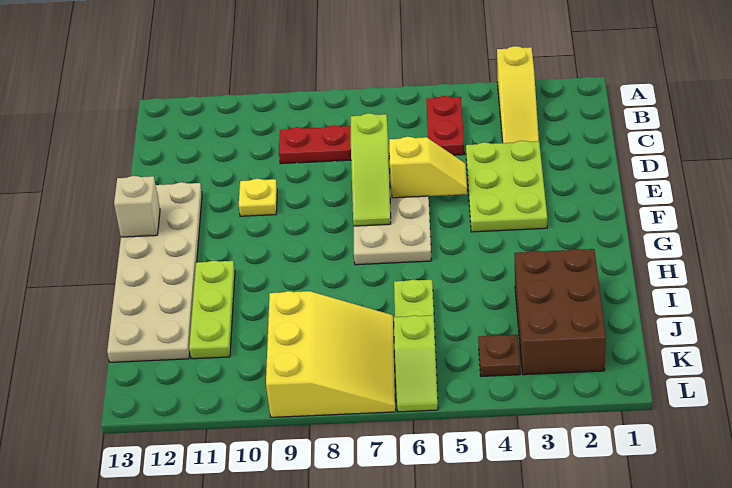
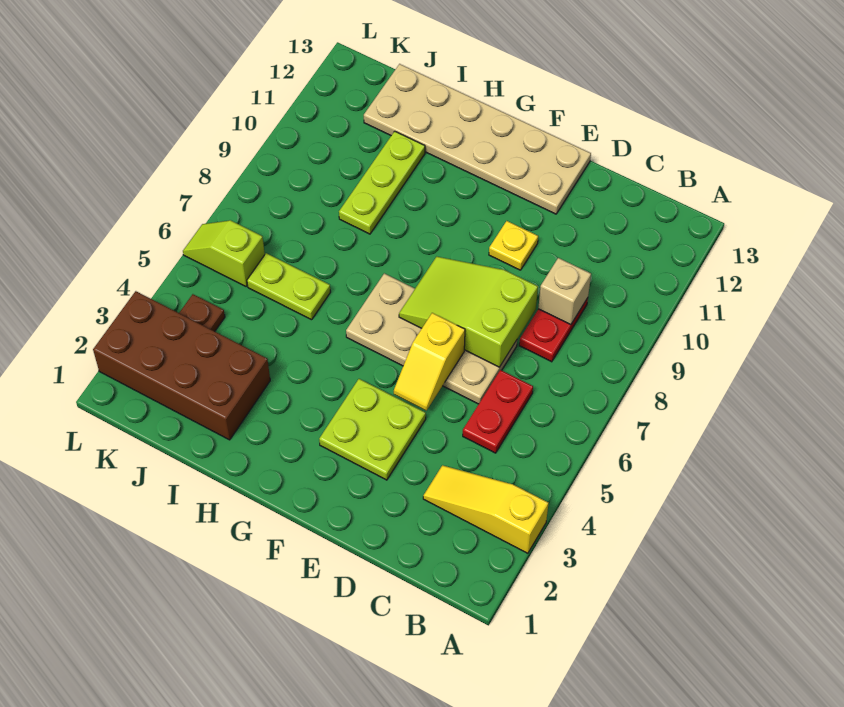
red plate B5:C5 level 1 -> red plate C5:C6 level 1
lime plate D3:F4 level 1 -> lime plate E3:F4 level 1
lime slope D7:F7 level 2 top D -> lime slope D7:F8 level 2 top D
tan brick F13 level 2 -> tan brick C9 level 2
lime plate H11:J11 level 1 -> lime plate I9:I11 level 1
brown brick I2:K3 level 1 -> brown brick I2:L3 level 1
yellow slope J7:L9 level 1 top 9 -> none

